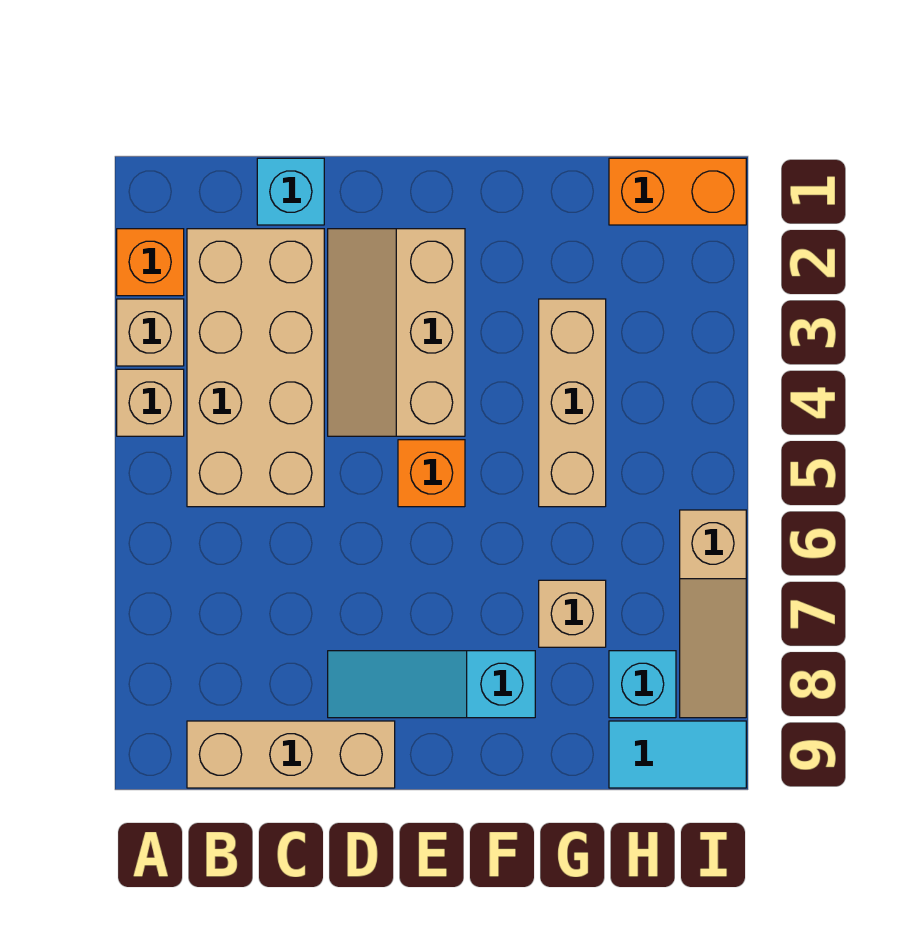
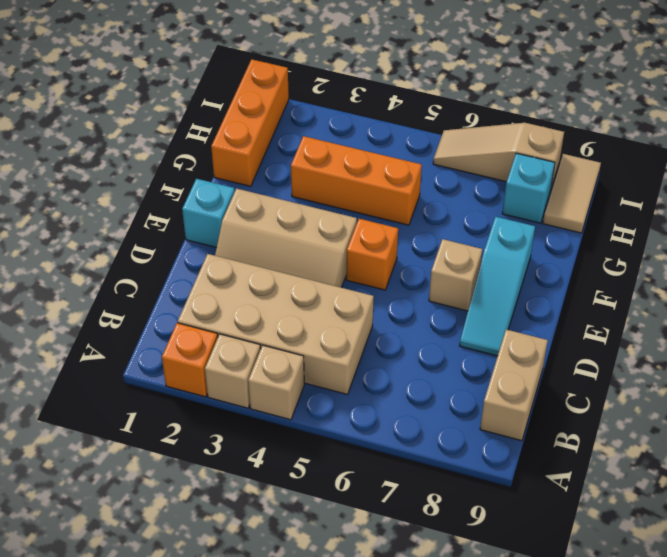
tan brick B9:D9 level 1 -> tan brick B9:C9 level 1
cyan brick C1 level 1 -> cyan brick E1 level 1
tan brick G3:G5 level 1 -> orange brick G3:G5 level 1
tan brick G7 level 1 -> tan brick E7 level 1
orange brick H1:I1 level 1 -> orange brick G1:I1 level 1
cyan tile H9:I9 level 1 -> tan tile H9:I9 level 1
tan slope I6:I8 level 1 top 6 -> tan slope I6:I8 level 1 top 8

